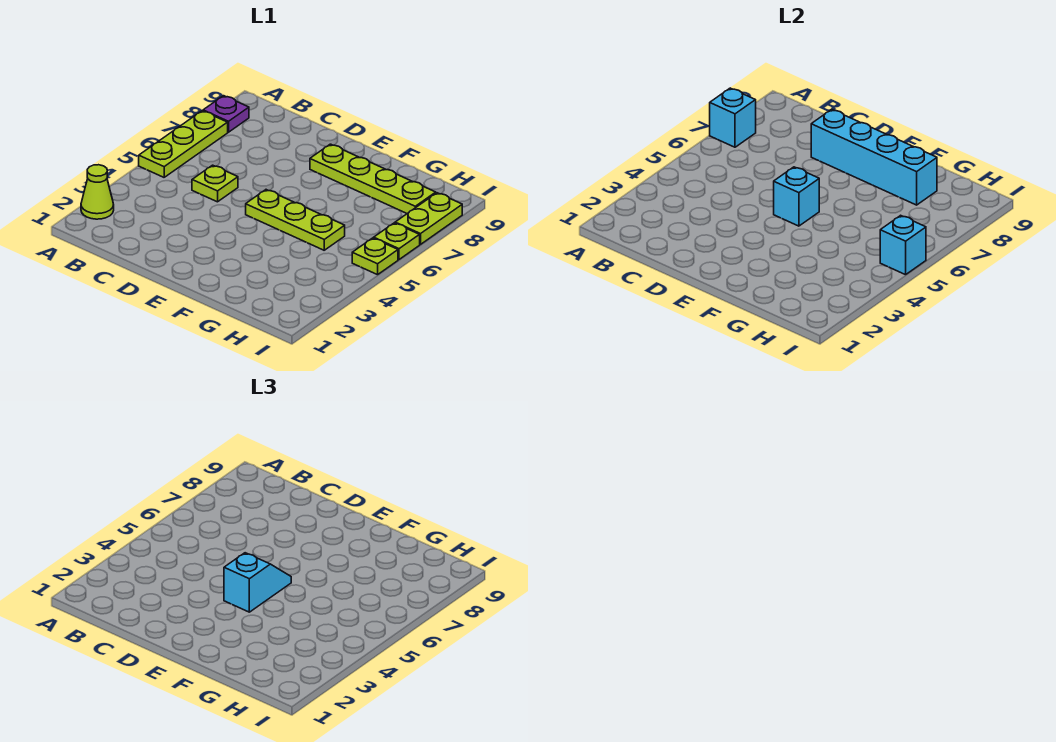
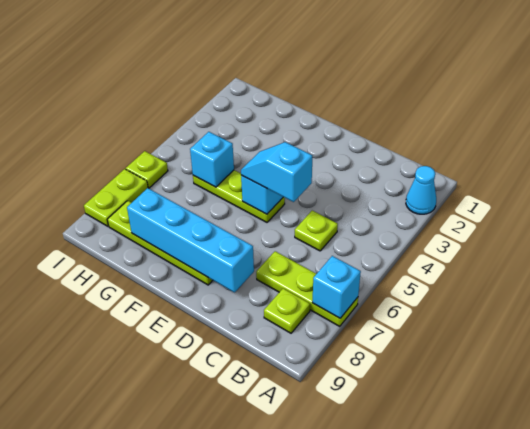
lime cone A2 level 1 -> cyan cone A2 level 1
lime plate A5:A7 level 1 -> lime plate A7:C7 level 1
purple plate A8 level 1 -> none
cyan slope E4:E5 level 3 top 4 -> cyan slope D5:E5 level 3 top D
lime plate I5 level 1 -> lime plate B8 level 1
cyan brick I5 level 2 -> cyan brick G5 level 2

